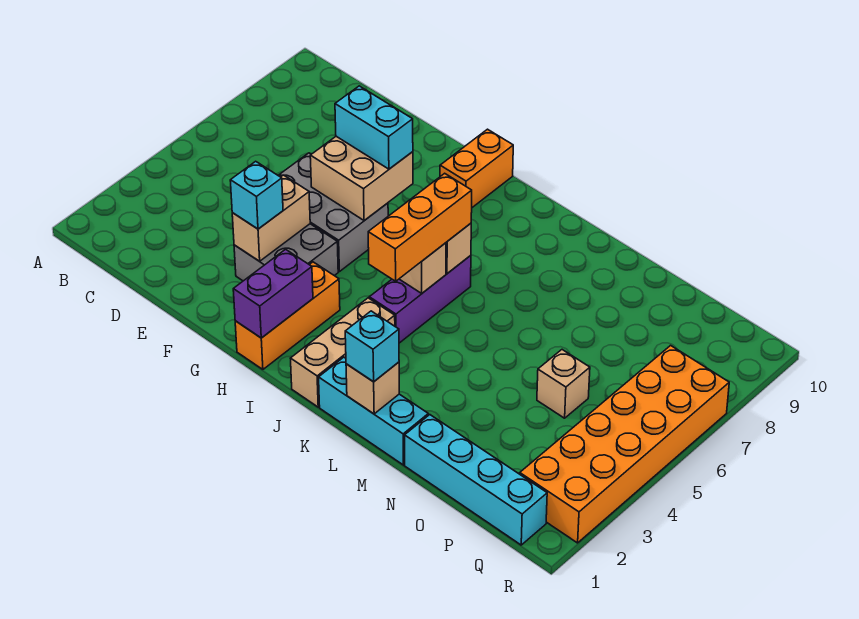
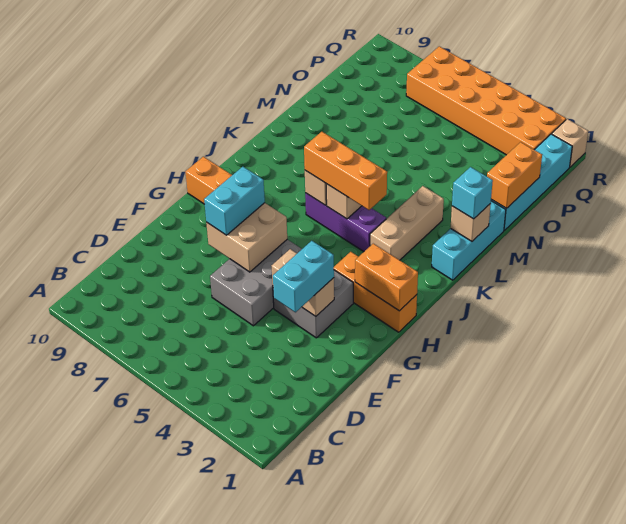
cyan brick F3 level 3 -> cyan brick E3:F3 level 3
purple brick H1:H2 level 2 -> orange brick H1:H2 level 2
tan brick J1:J3 level 1 -> tan brick J3:L3 level 1
none -> orange brick N1:O1 level 2
tan brick O5 level 1 -> tan brick R1 level 1

